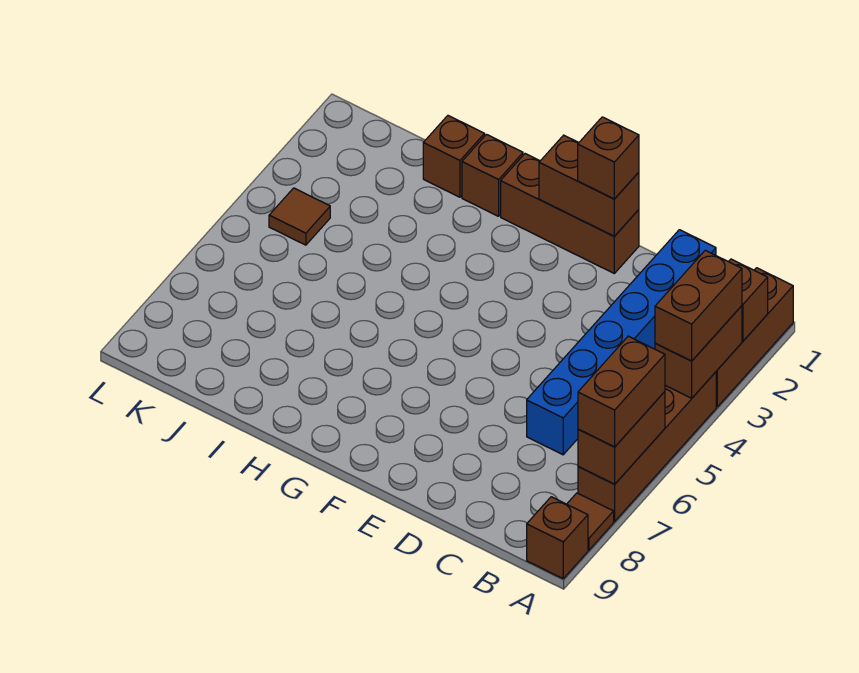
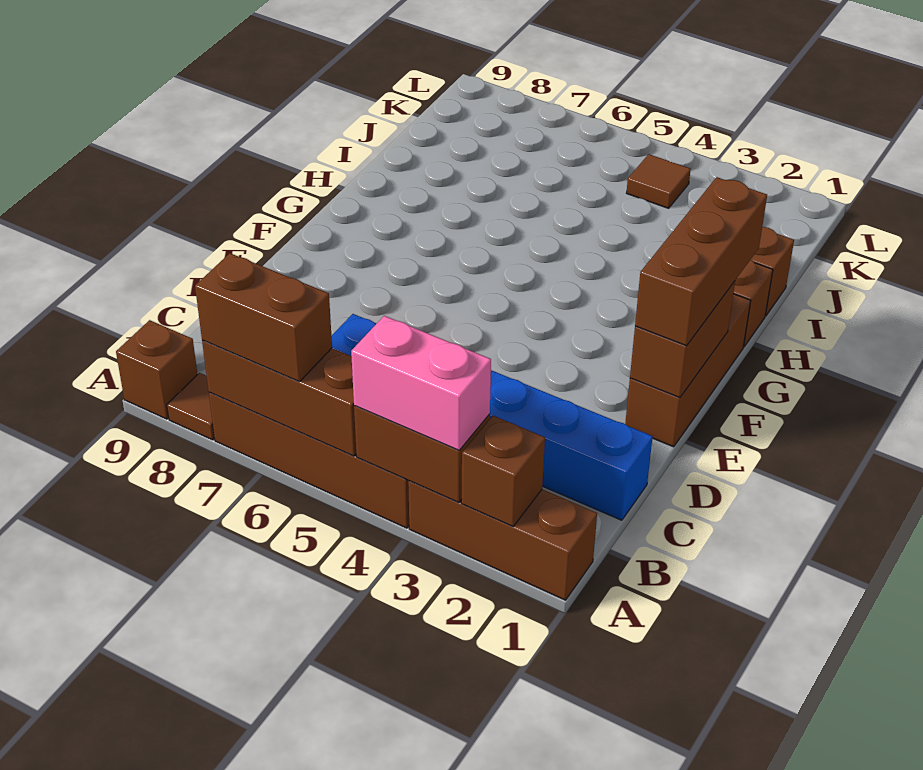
brown brick A3:A4 level 3 -> pink brick A3:A4 level 3
brown brick A6:A7 level 2 -> brown brick A5:A7 level 2
brown brick E1 level 3 -> brown brick E1:G1 level 3

